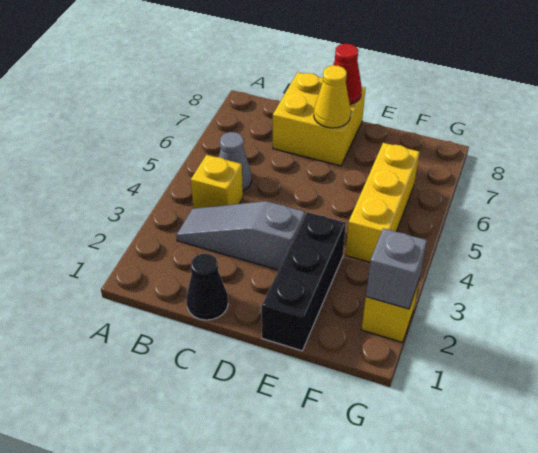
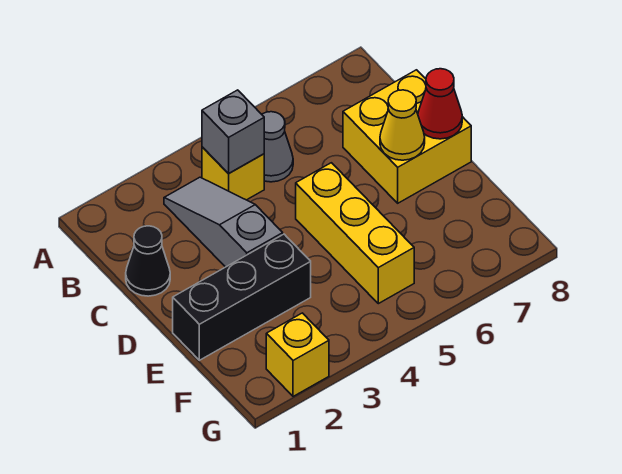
yellow brick F4:F6 level 1 -> yellow brick D5:F5 level 1
grey brick G2 level 2 -> grey brick B4 level 2

